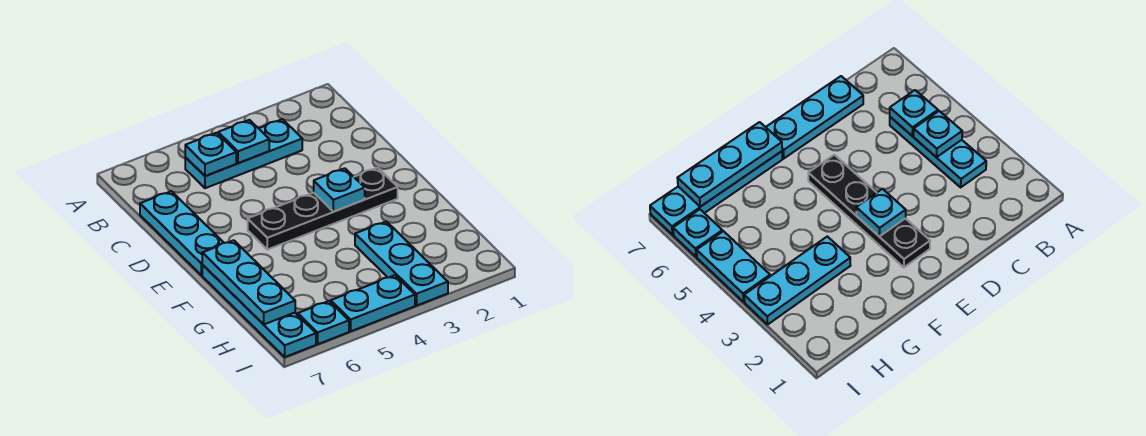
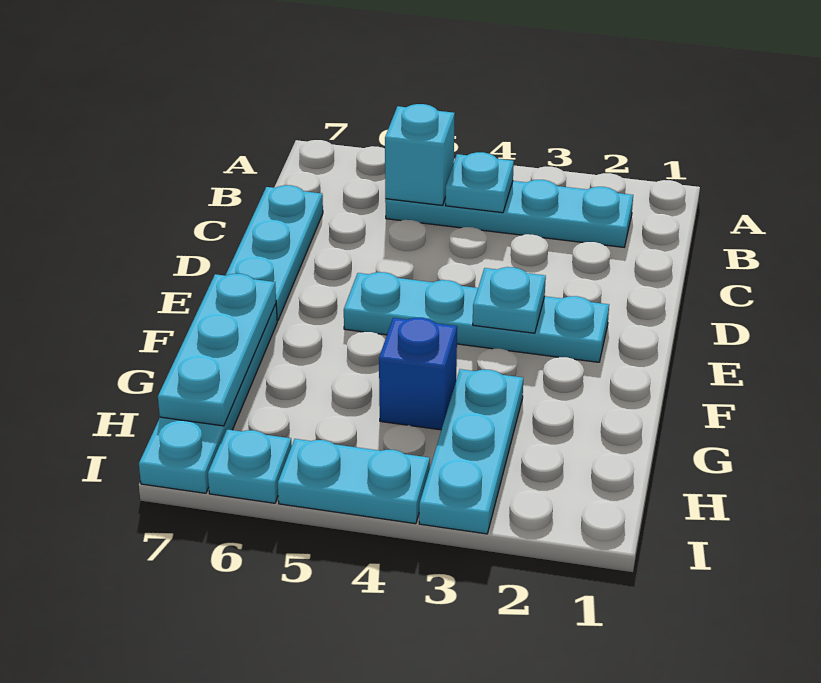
cyan plate B3:B5 level 1 -> cyan plate B2:B5 level 1
cyan plate B5 level 2 -> cyan brick B5 level 2
black plate E2:E5 level 1 -> cyan plate E2:E5 level 1
none -> blue brick G4 level 1

